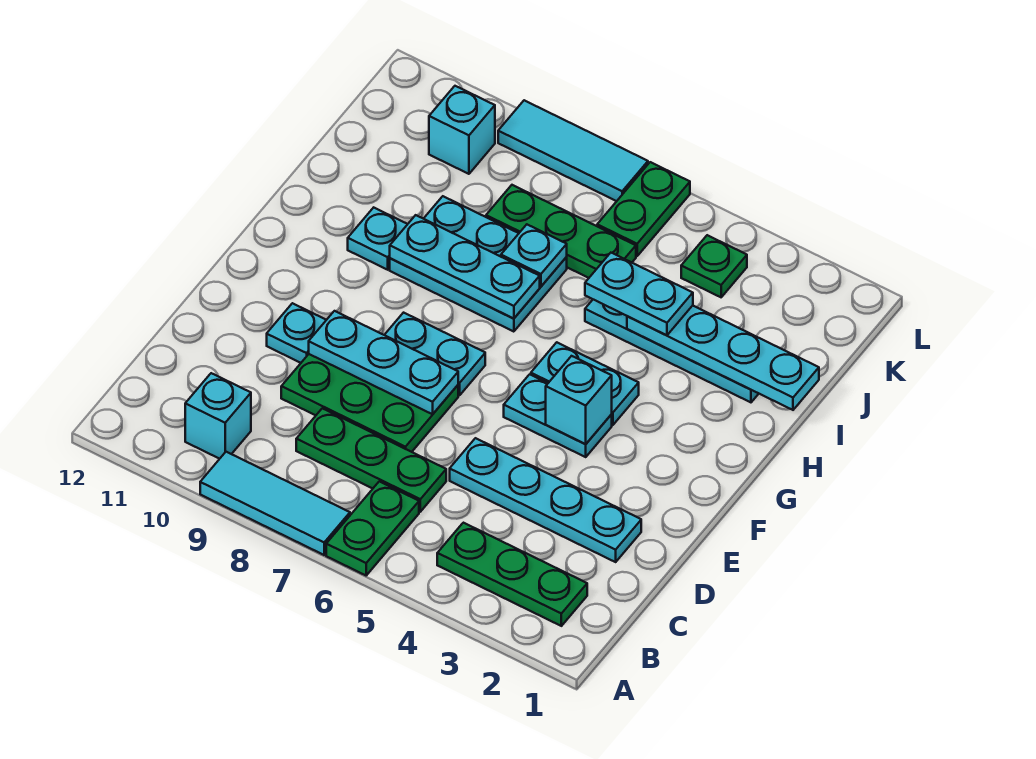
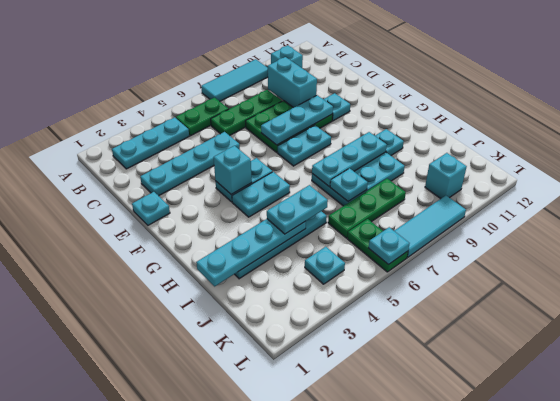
green plate A6:B6 level 1 -> green plate B5:B6 level 1
green plate B2:B4 level 1 -> cyan plate B2:B4 level 1
none -> cyan brick C9:D9 level 2
none -> cyan plate E1 level 1
green plate K4 level 1 -> cyan plate K4 level 1
none -> cyan plate L6 level 2

